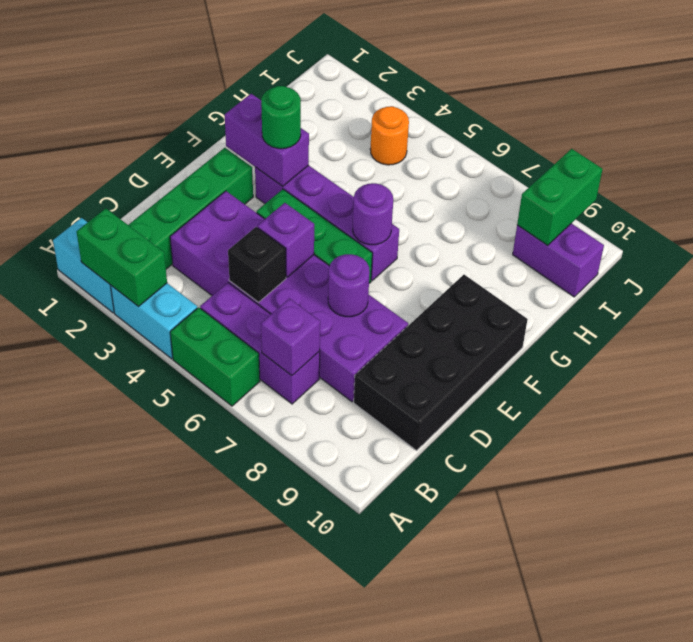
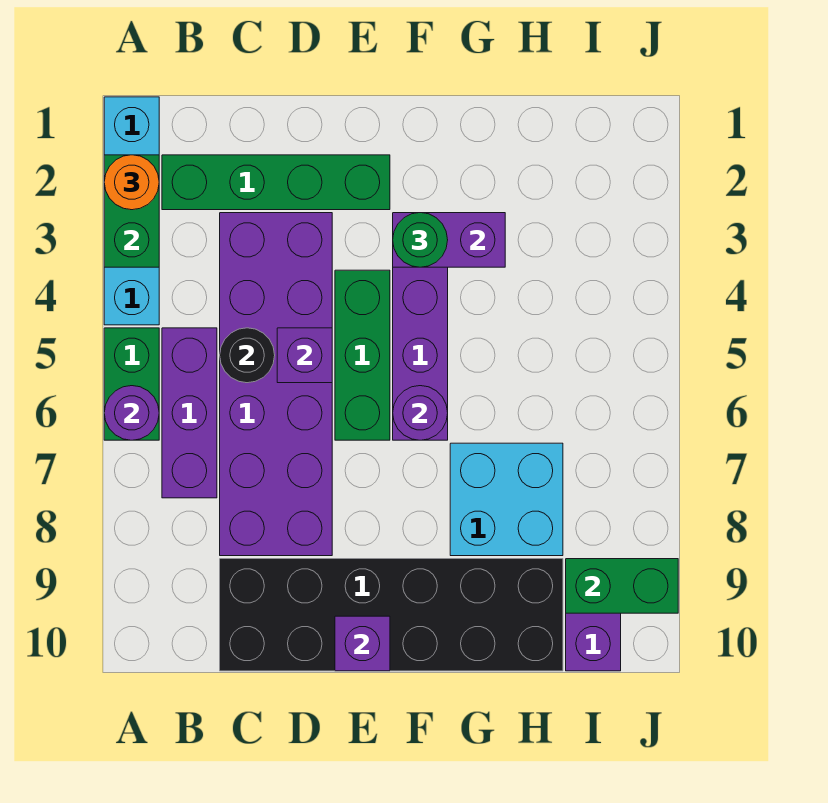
purple brick B7 level 2 -> purple brick E10 level 2
black brick C5 level 2 -> black round brick C5 level 2
black brick C9:F10 level 1 -> black brick C9:H10 level 1
purple round brick D7 level 2 -> purple round brick A6 level 2
purple brick F2:F3 level 2 -> purple brick F3:G3 level 2
none -> cyan brick G7:H8 level 1
orange round brick I4 level 1 -> orange round brick A2 level 3

